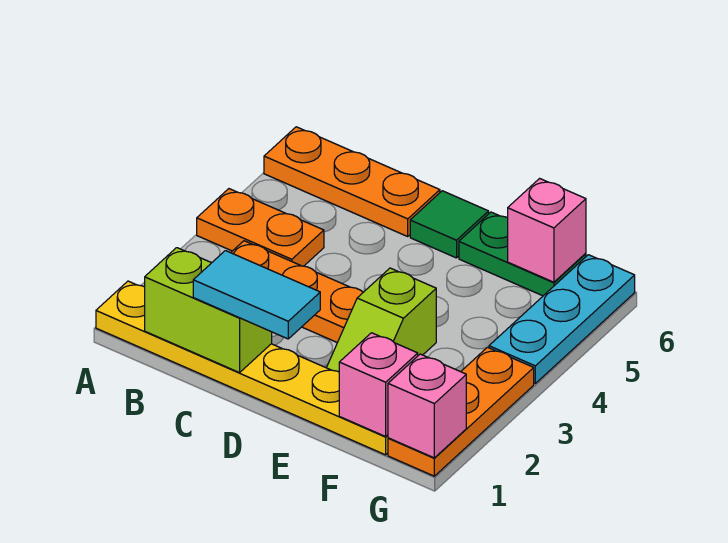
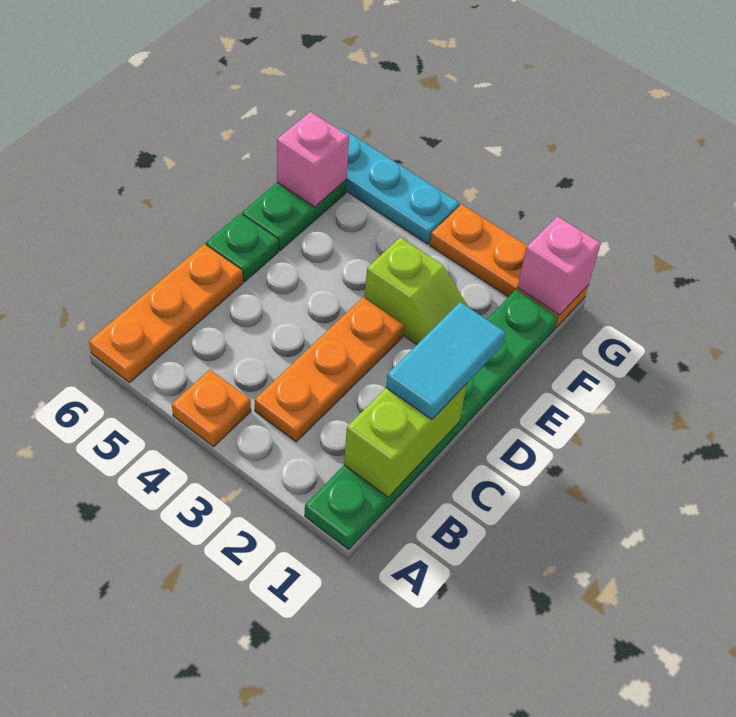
yellow plate A1:F1 level 1 -> green plate A1:F1 level 1
orange plate A4:B4 level 1 -> orange plate A4 level 1
green tile D6 level 1 -> green plate D6 level 1
pink brick F1 level 2 -> none

